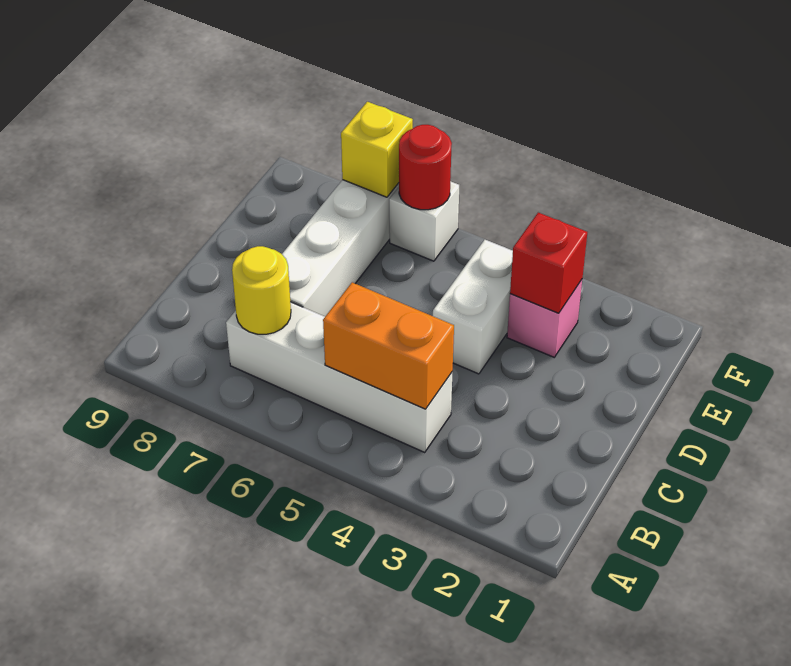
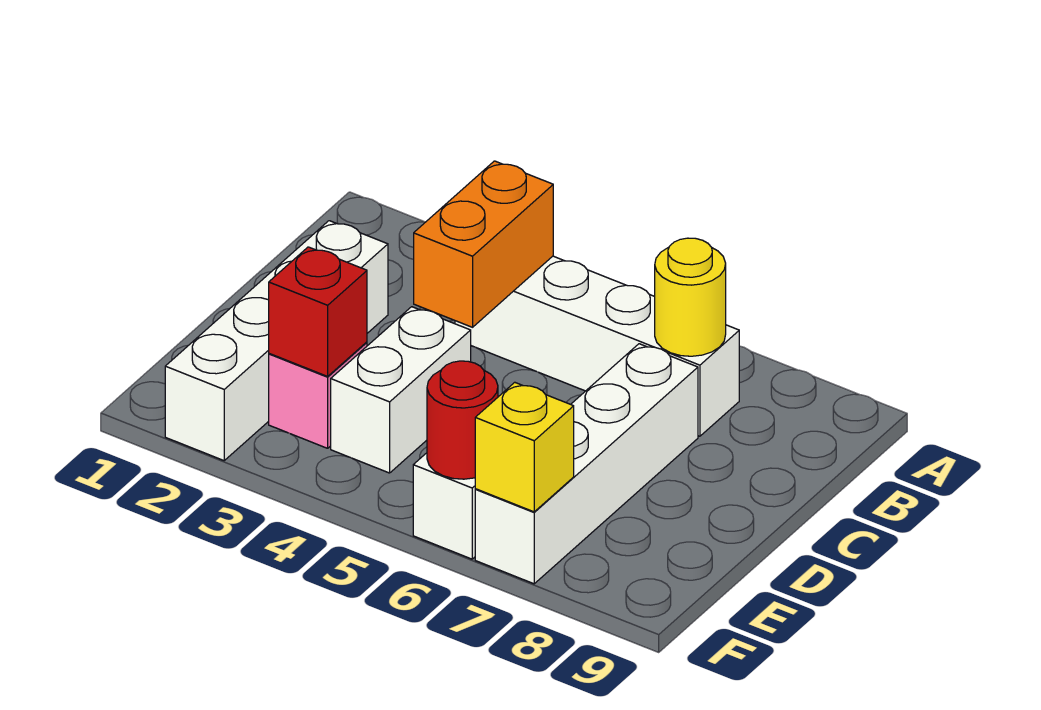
orange brick B4:B5 level 2 -> orange brick B4:C4 level 2
none -> white brick C2:F2 level 1

